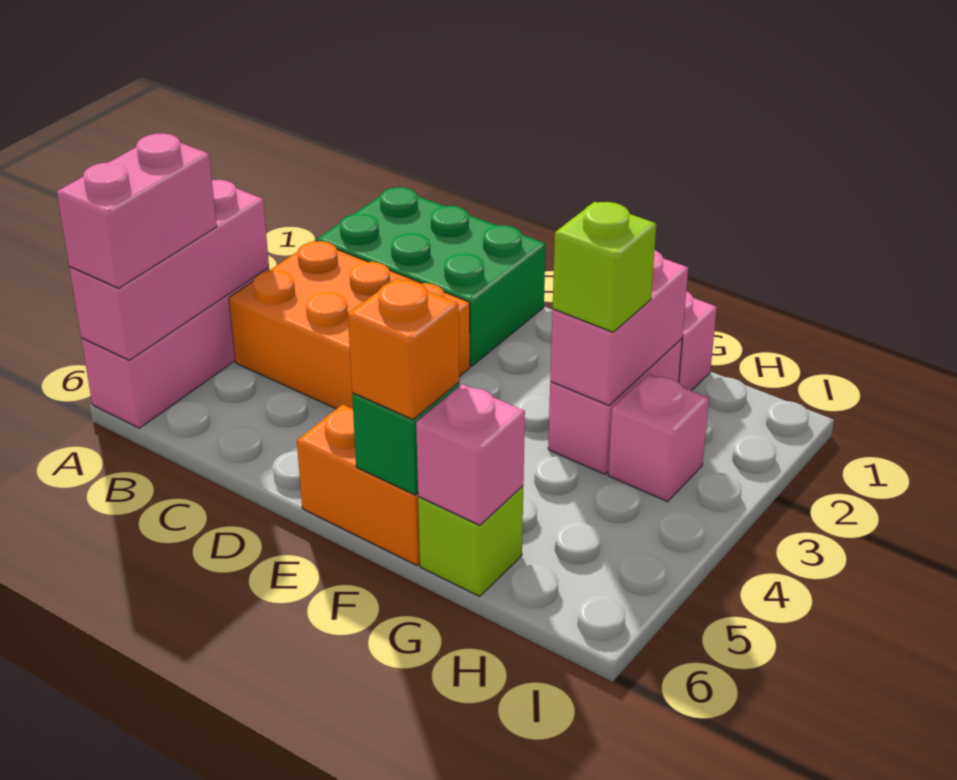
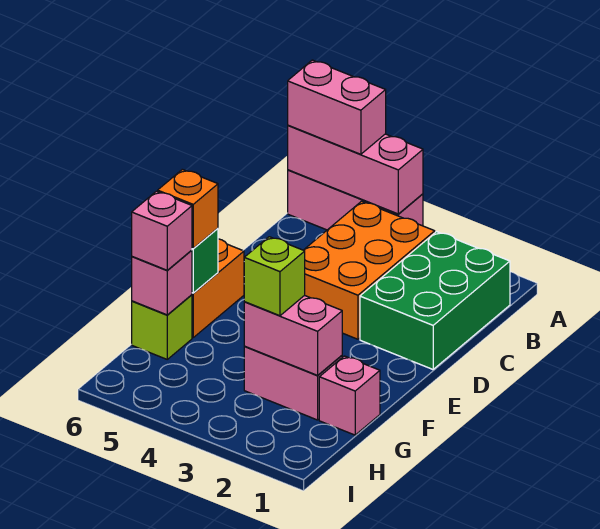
pink brick H3 level 1 -> pink brick G6 level 3

